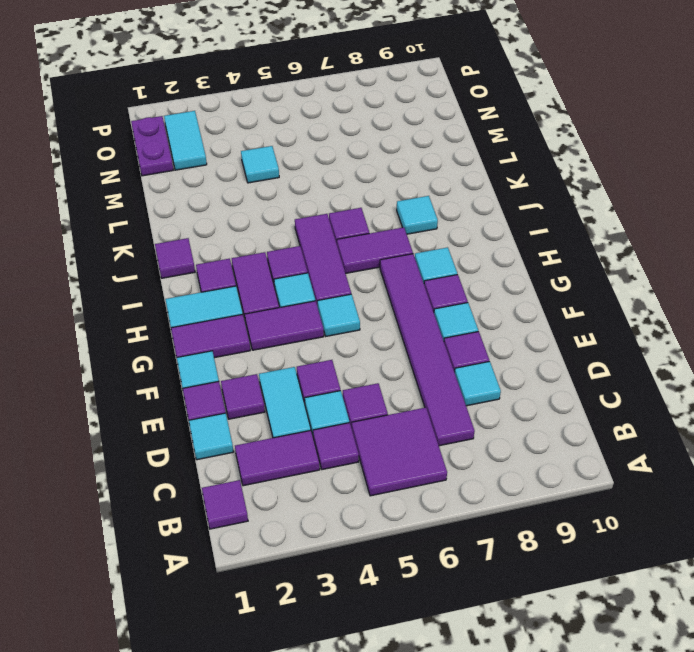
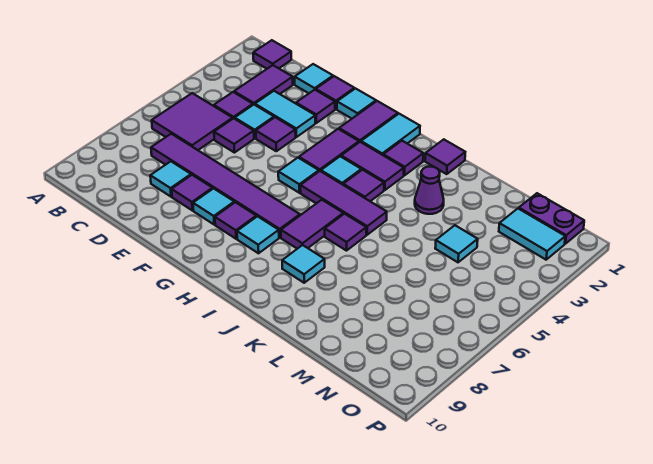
none -> purple cone K3 level 1

